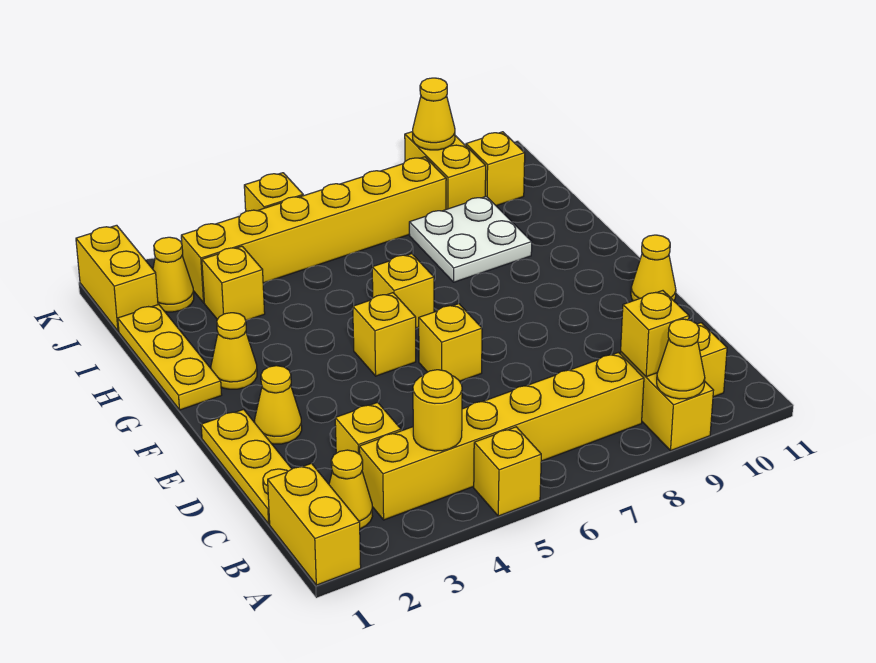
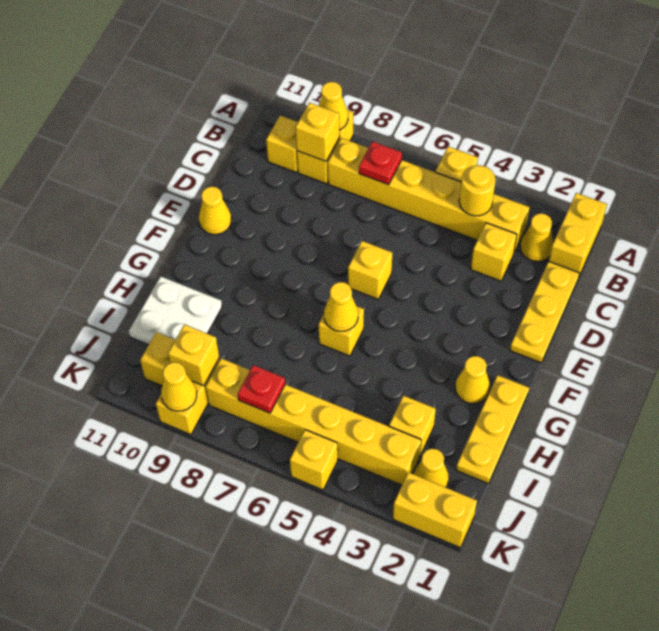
none -> red plate B7 level 2
yellow cone E2 level 1 -> yellow cone G6 level 2
yellow brick F5 level 1 -> yellow brick J9 level 2
white plate H8:I9 level 1 -> white plate H10:I11 level 1
yellow brick J1:K1 level 1 -> yellow brick K1:K2 level 1
none -> red plate J7 level 2

